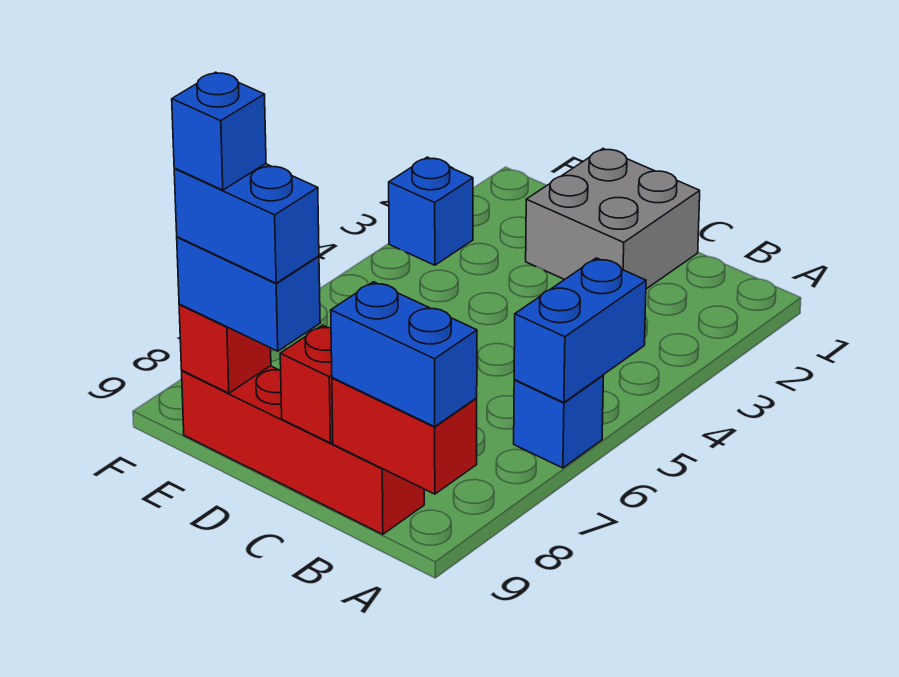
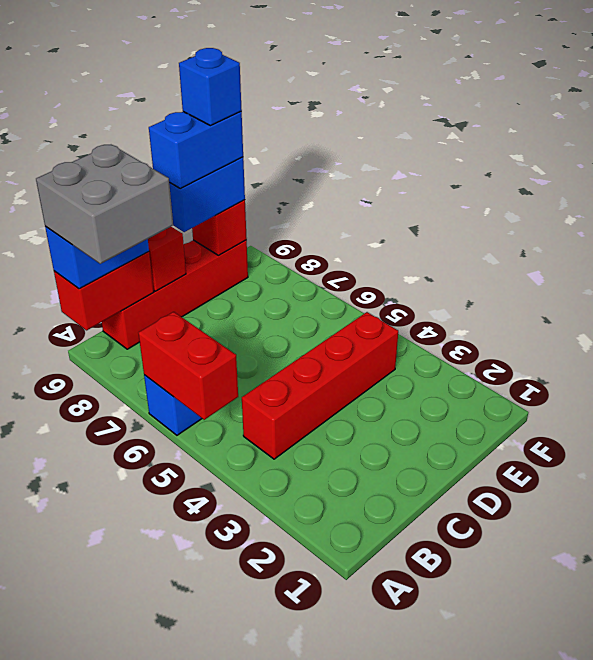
blue brick A5:A6 level 2 -> red brick A5:A6 level 2
none -> red brick B4:E4 level 1
grey brick C1:D2 level 1 -> grey brick A8:B9 level 4
blue brick F3 level 1 -> none

